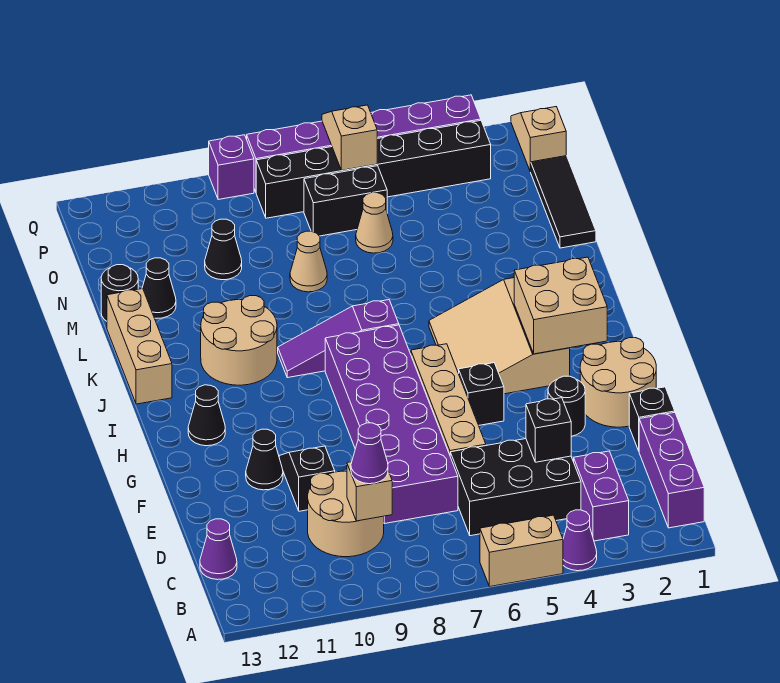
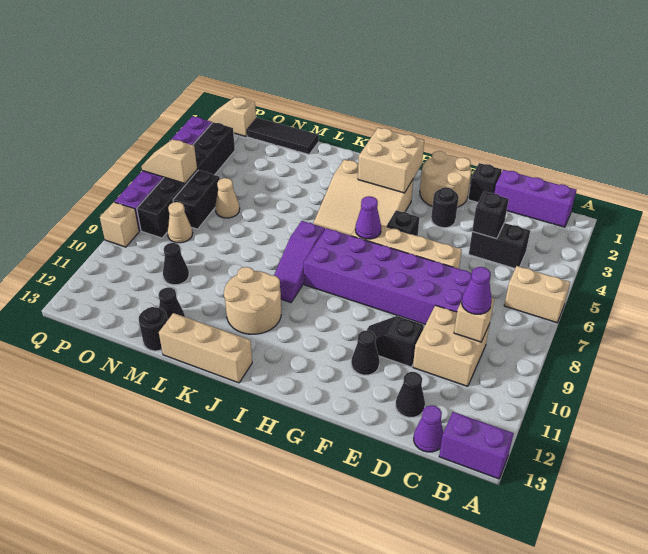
purple cone A4 level 1 -> purple cone H6 level 2
tan brick A5:A6 level 1 -> tan brick A6:B6 level 1
purple brick B3:C3 level 1 -> purple brick A13:B13 level 1
black brick C4:D6 level 1 -> black brick C4:D4 level 1
tan round brick C9:D10 level 1 -> tan brick C9:D10 level 1
black cone H12 level 1 -> black cone D12 level 1
tan cone M8 level 1 -> tan cone O8 level 1
purple brick Q9 level 1 -> tan brick Q9 level 1

